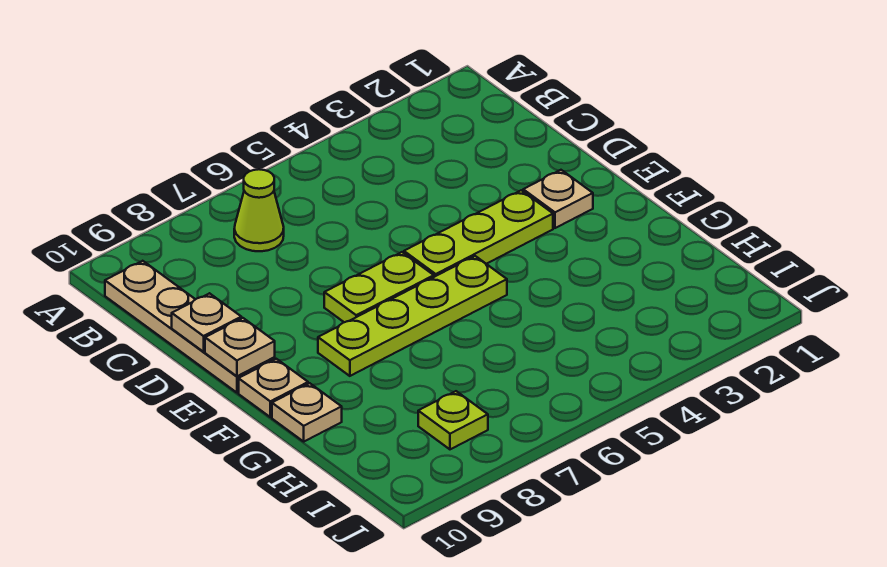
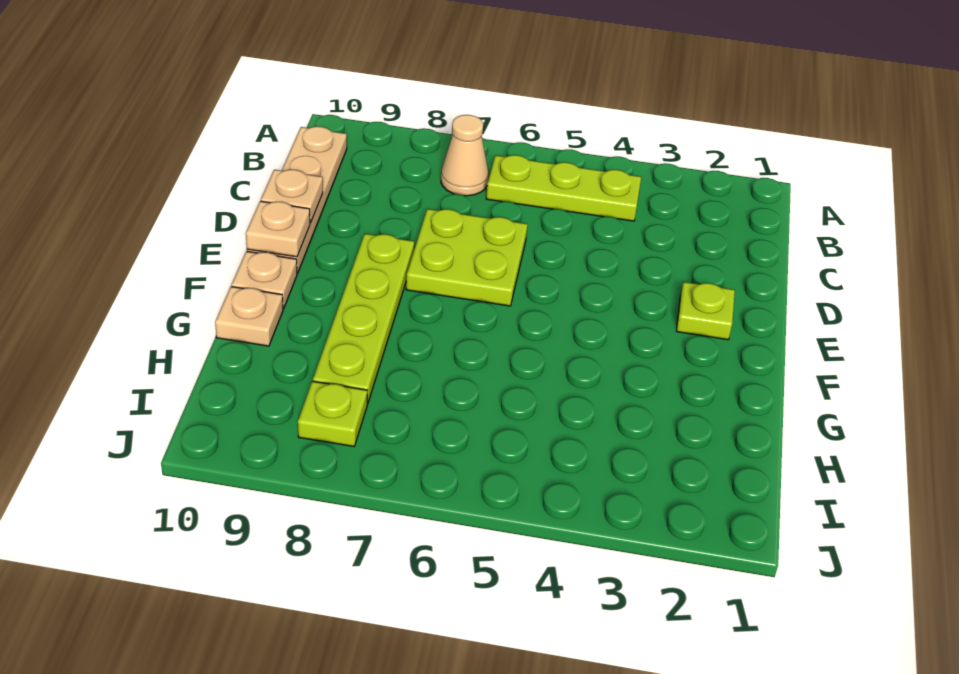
lime cone B7 level 1 -> tan cone B7 level 1
tan plate E2 level 1 -> lime plate E2 level 1
lime plate E3:E5 level 1 -> lime plate B4:B6 level 1
lime plate E6:E7 level 1 -> lime plate D6:E7 level 1
lime plate F5:F8 level 1 -> lime plate E8:H8 level 1

